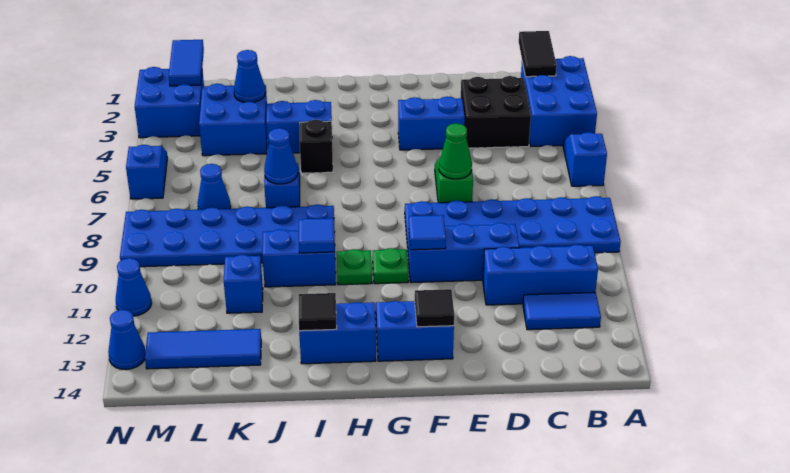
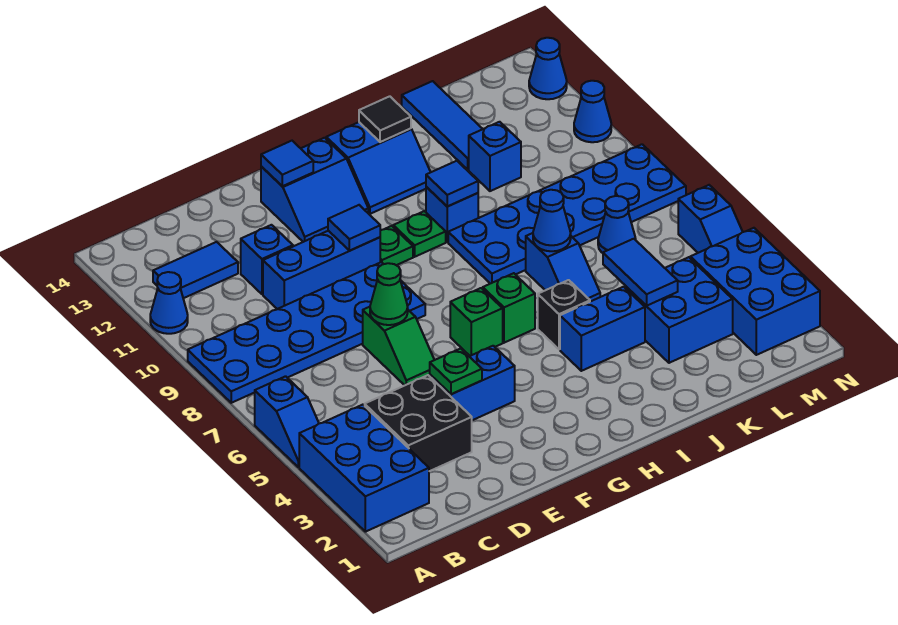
black tile B1:B2 level 2 -> none
blue brick B11:D11 level 1 -> blue brick D11 level 1
none -> green plate E4 level 2
black tile F13 level 2 -> blue tile F13 level 2
none -> green brick G6 level 1
none -> green brick H6 level 1
blue brick I10:J10 level 1 -> blue brick I10 level 1
blue cone K3 level 2 -> blue cone A11 level 1
blue tile K13:M13 level 1 -> blue tile K12:K14 level 1
blue tile M1:M2 level 2 -> blue tile K4:K5 level 2
blue brick M2:N3 level 1 -> blue brick M2:N4 level 1

